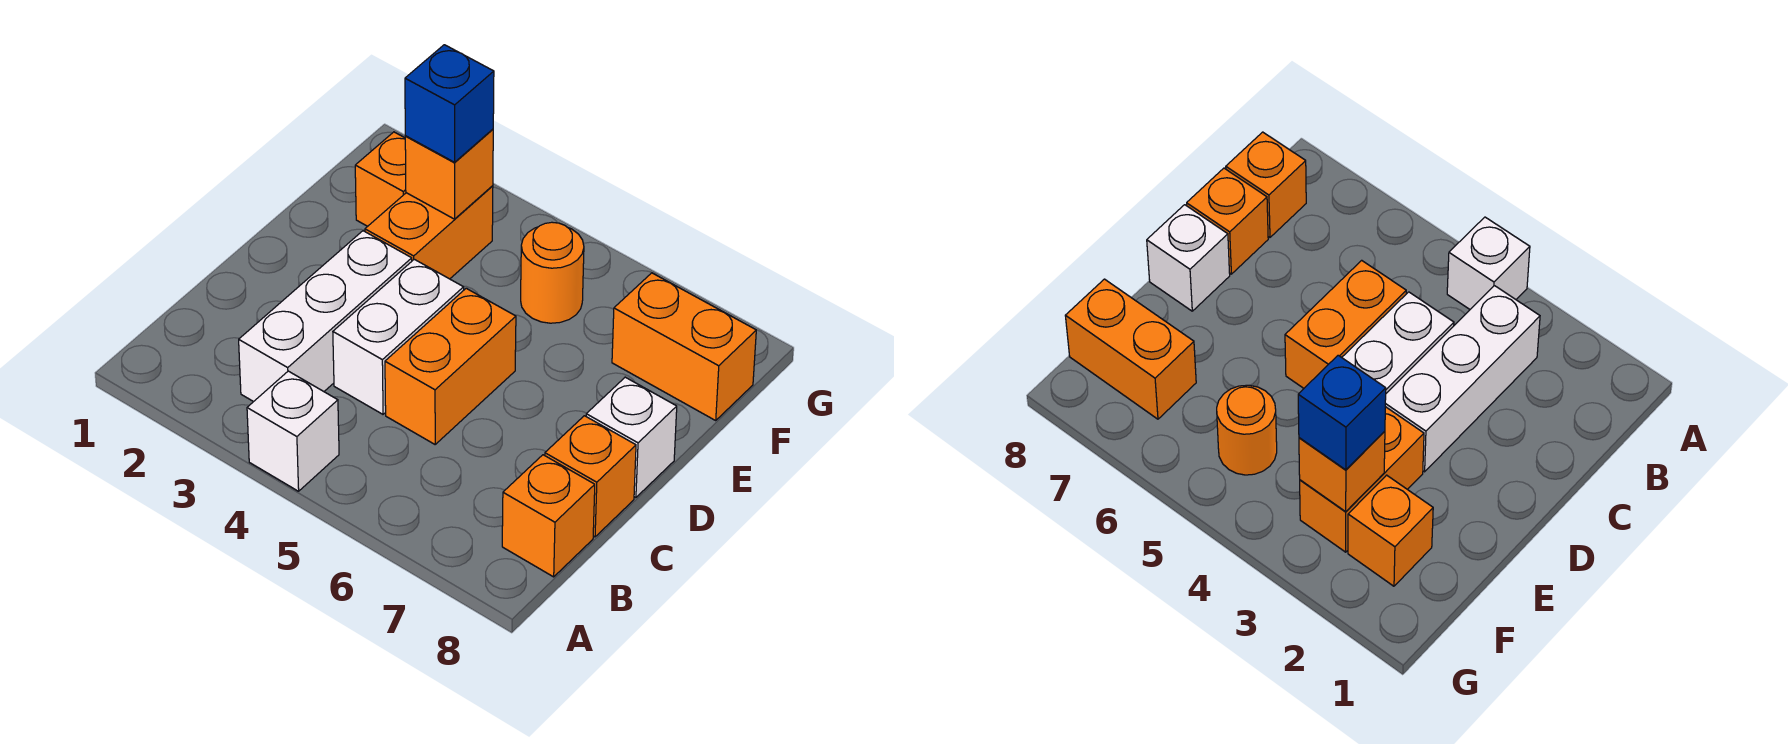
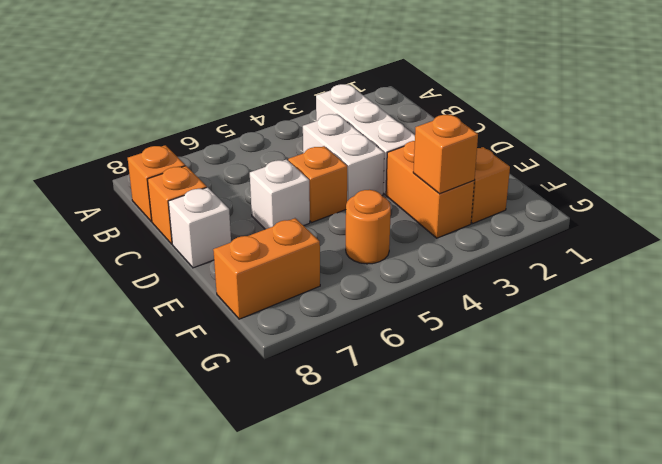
white brick A4 level 1 -> white brick D6 level 1
orange brick C5:D5 level 1 -> orange brick D5 level 1
blue brick F3 level 3 -> none

